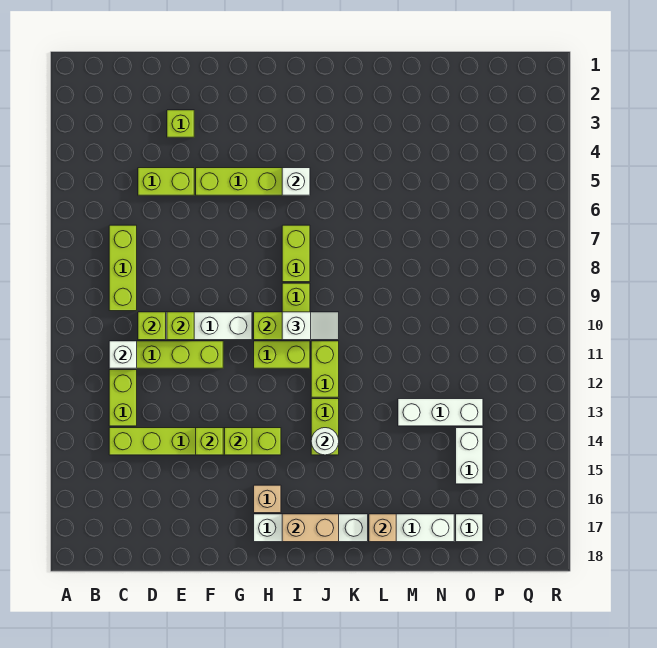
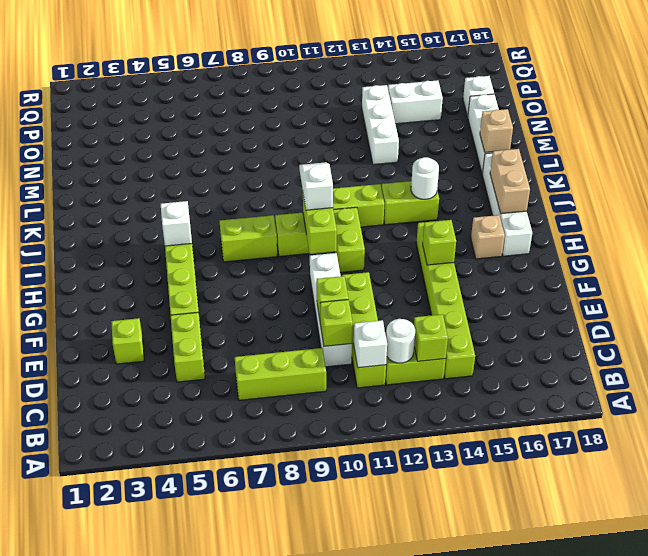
none -> white round brick C12 level 2
lime brick F14 level 2 -> lime brick C13 level 2

